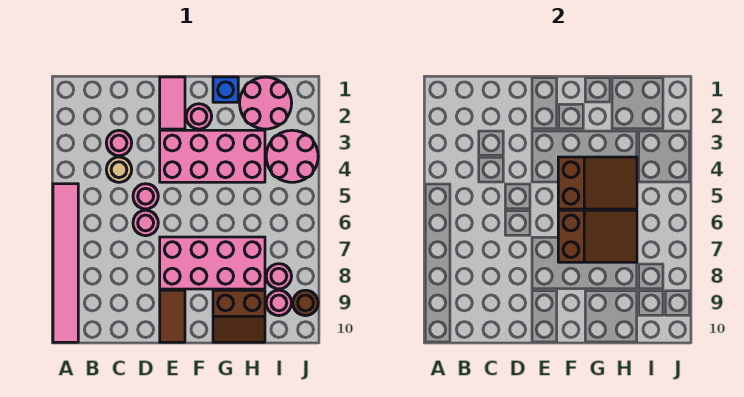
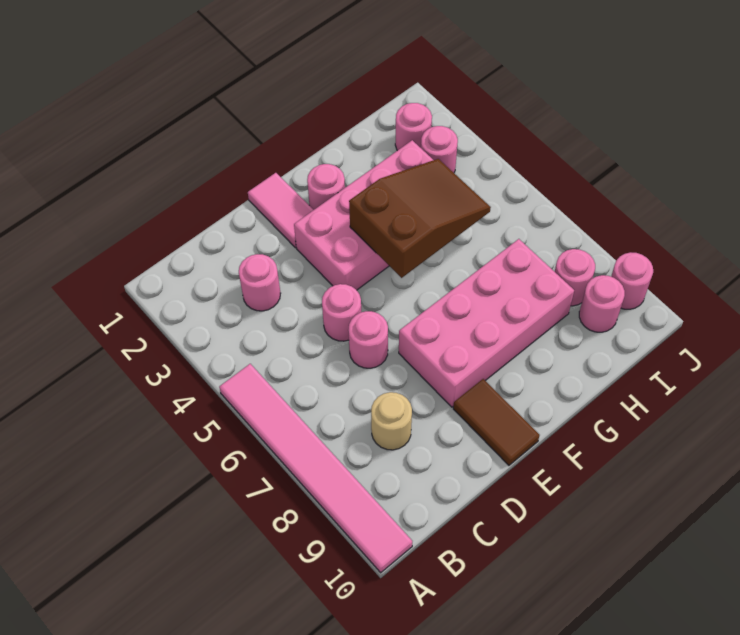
tan round brick C4 level 1 -> tan round brick C8 level 1
brown slope F6:H7 level 2 top F -> none
blue brick G1 level 1 -> none
brown slope G9:H10 level 1 top 9 -> none
pink round brick H1:I2 level 1 -> pink round brick I2 level 1
pink round brick I3:J4 level 1 -> pink round brick I3 level 1
brown round brick J9 level 1 -> pink round brick J9 level 1

